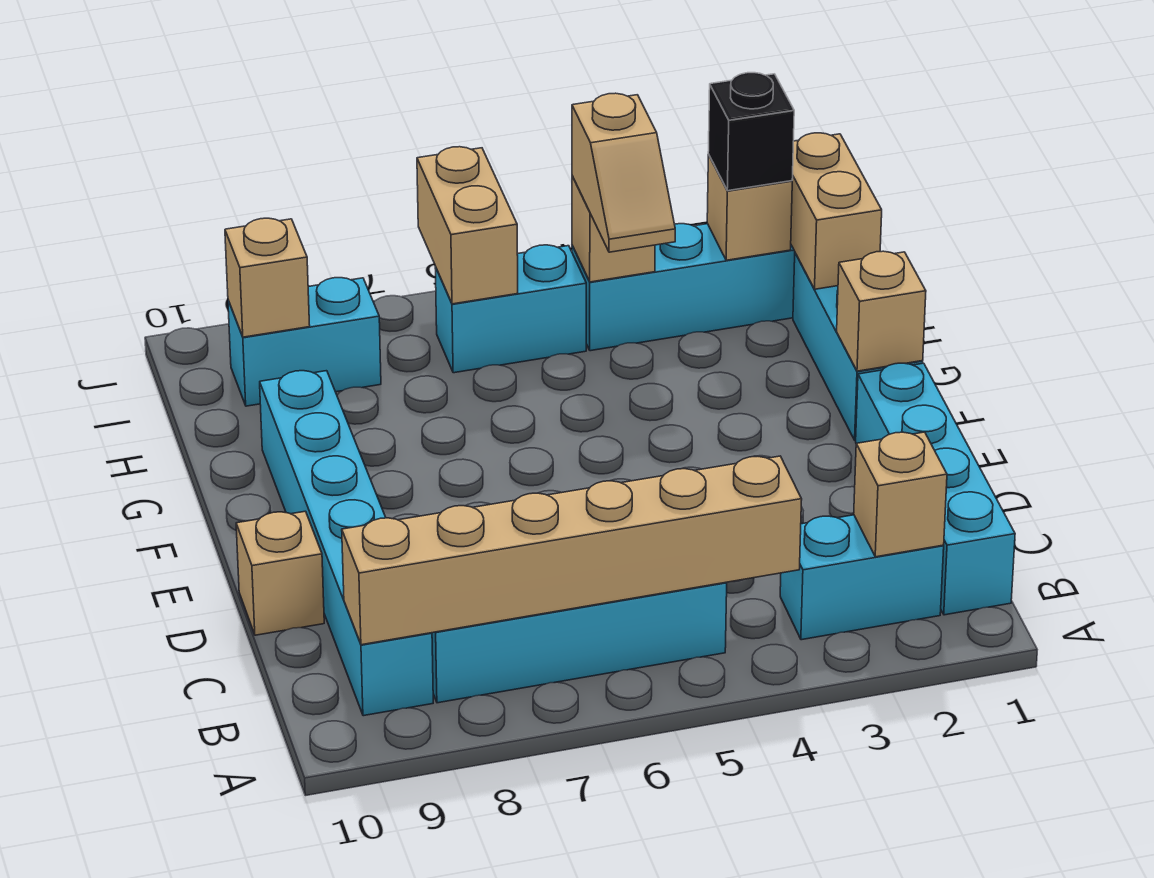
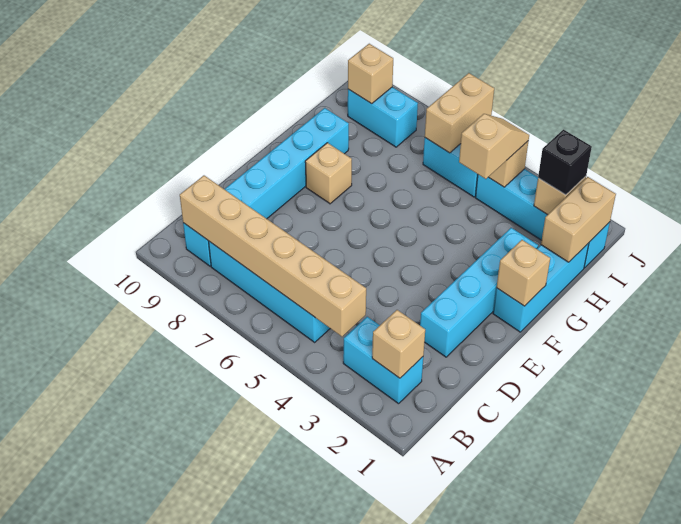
cyan brick B1:E1 level 1 -> cyan brick D2:G2 level 1
tan brick D10 level 1 -> tan brick F8 level 1
tan slope H4:I4 level 3 top I -> tan slope H4:I4 level 3 top H

